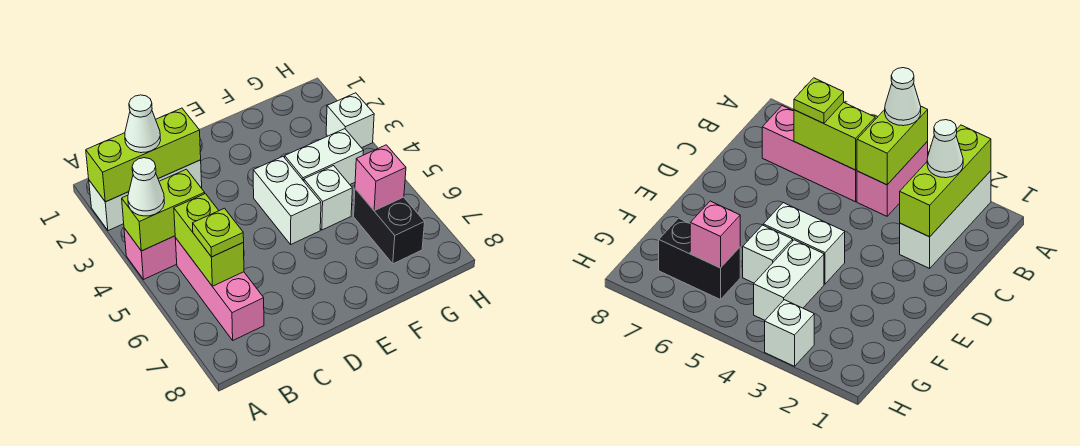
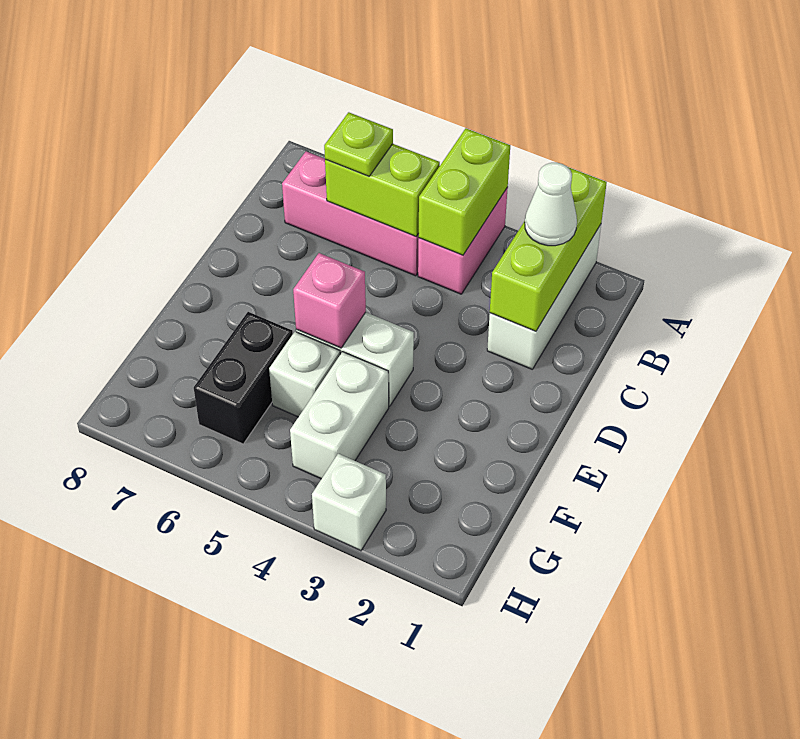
white cone A4 level 3 -> none
black brick G6:G7 level 1 -> black brick F6:G6 level 1
pink brick G6 level 2 -> pink brick E5 level 2

